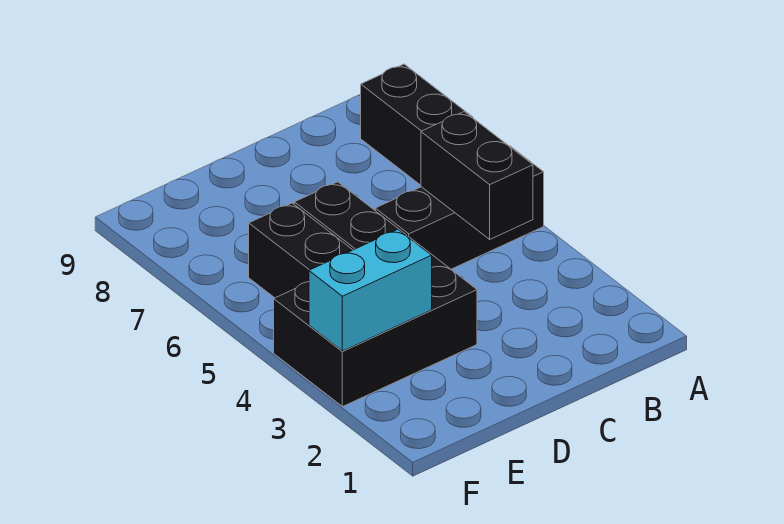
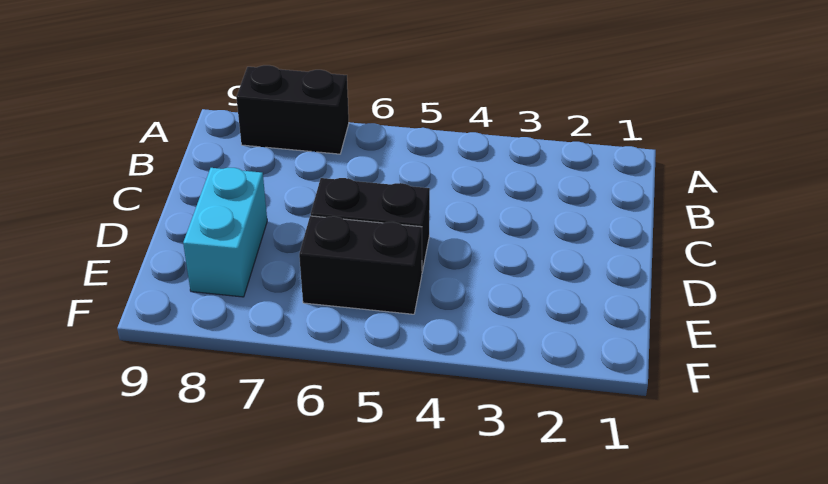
black brick A5:C5 level 1 -> none
black brick B4:B5 level 2 -> none
black brick D3:F4 level 1 -> none
cyan brick E3:F3 level 2 -> cyan brick D8:E8 level 1

